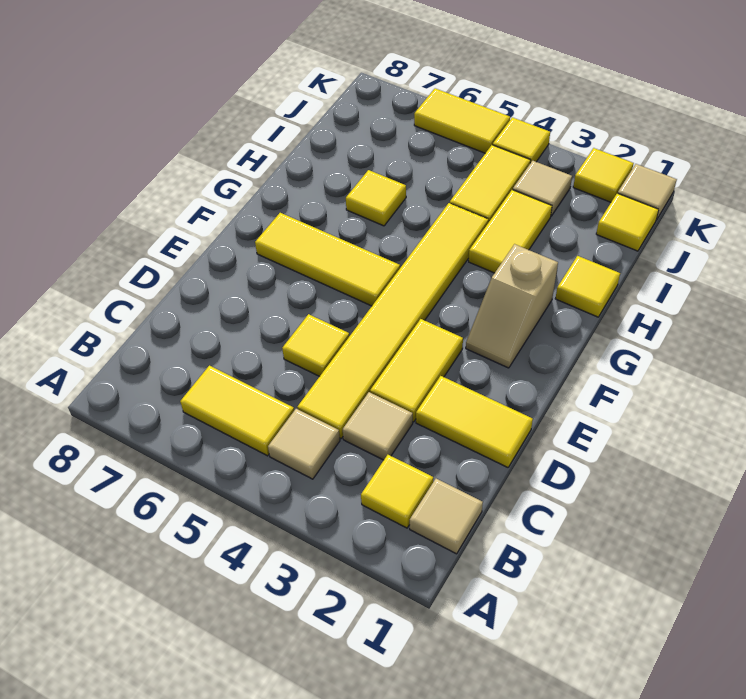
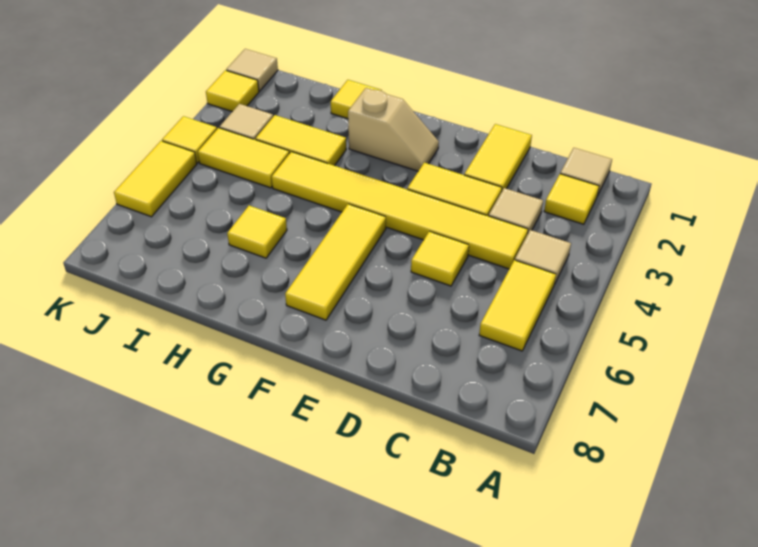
yellow tile J1 level 1 -> none

